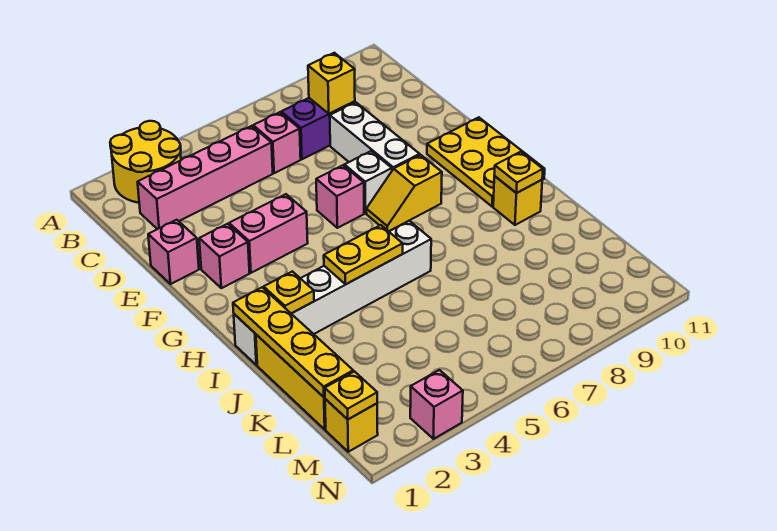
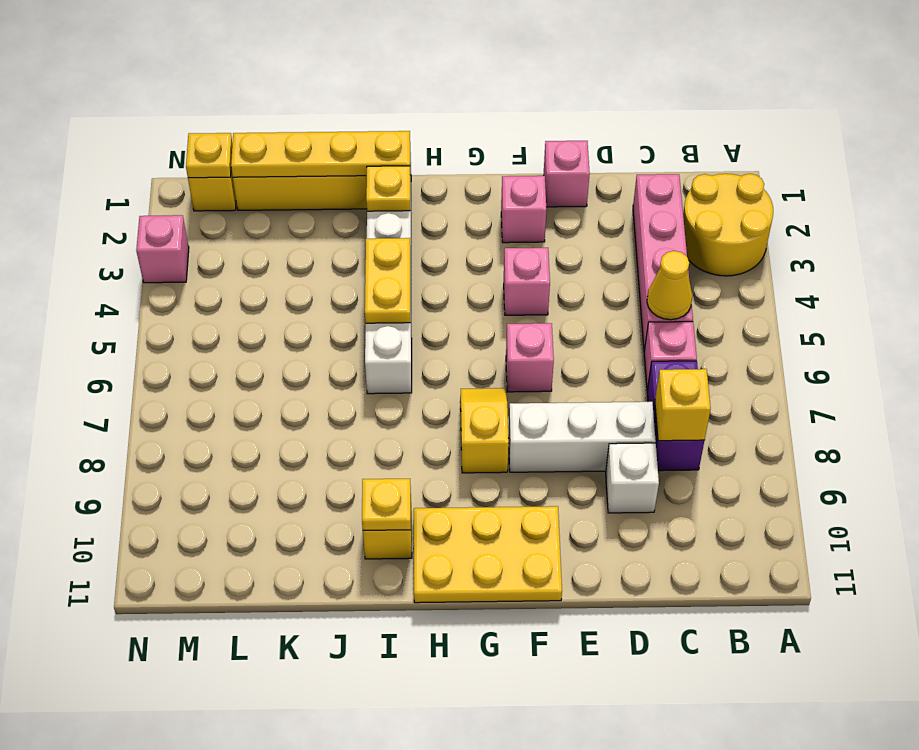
none -> yellow cone C5 level 2
pink brick F3:F4 level 1 -> pink brick F4 level 1
white brick F7 level 1 -> white brick D9 level 1

